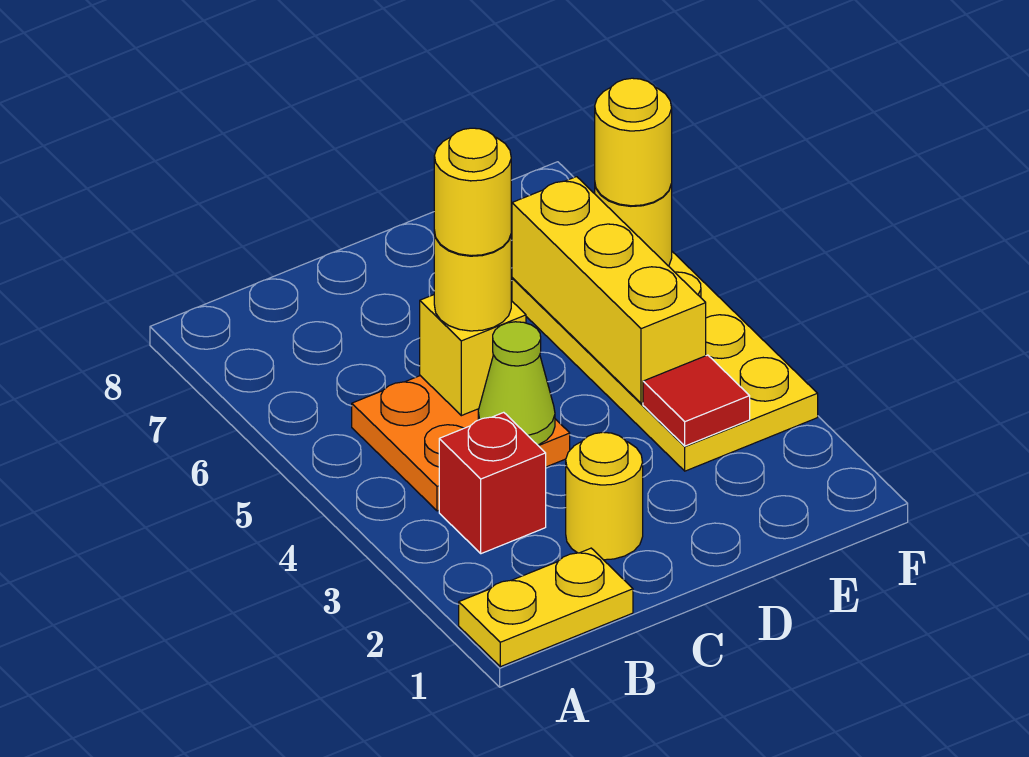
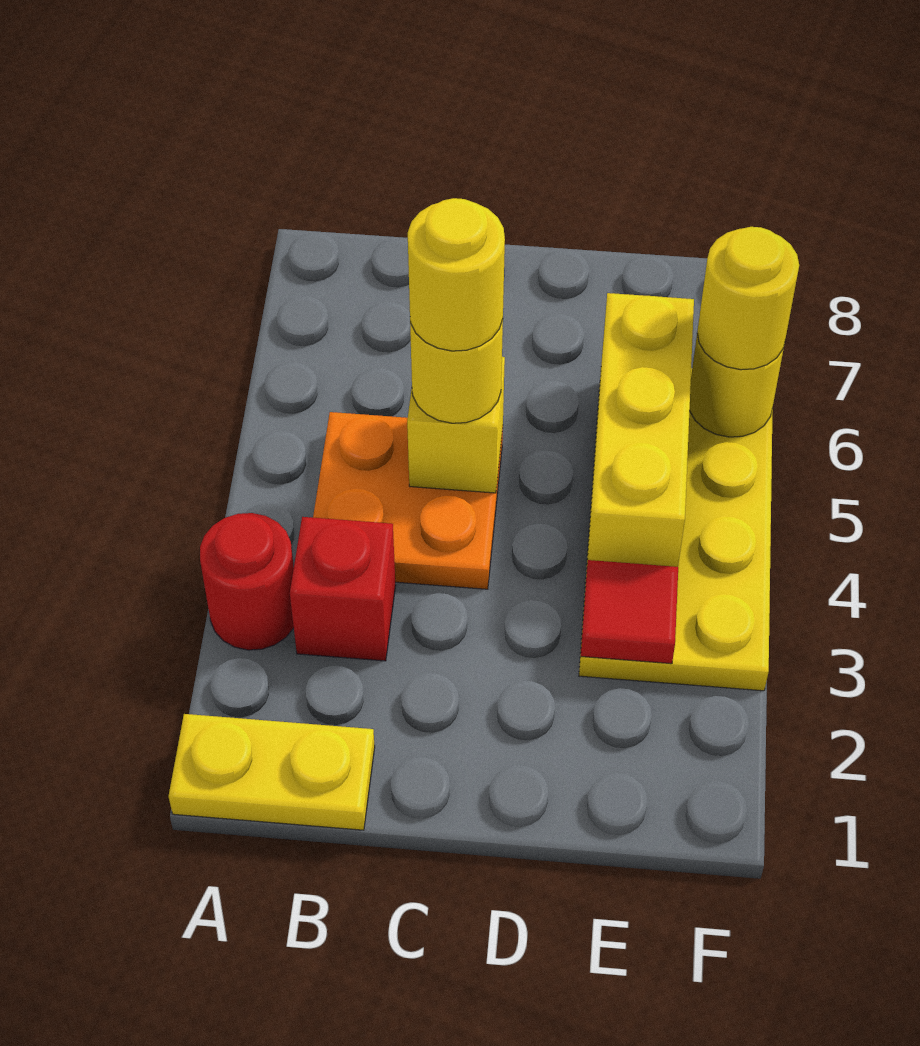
none -> red round brick A3 level 1
yellow round brick C2 level 1 -> none
lime cone C4 level 2 -> none

